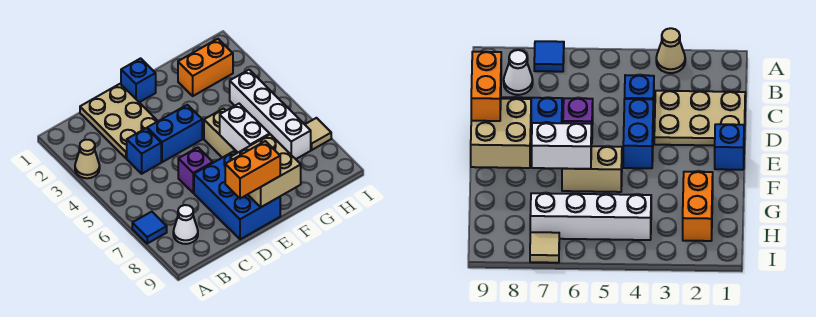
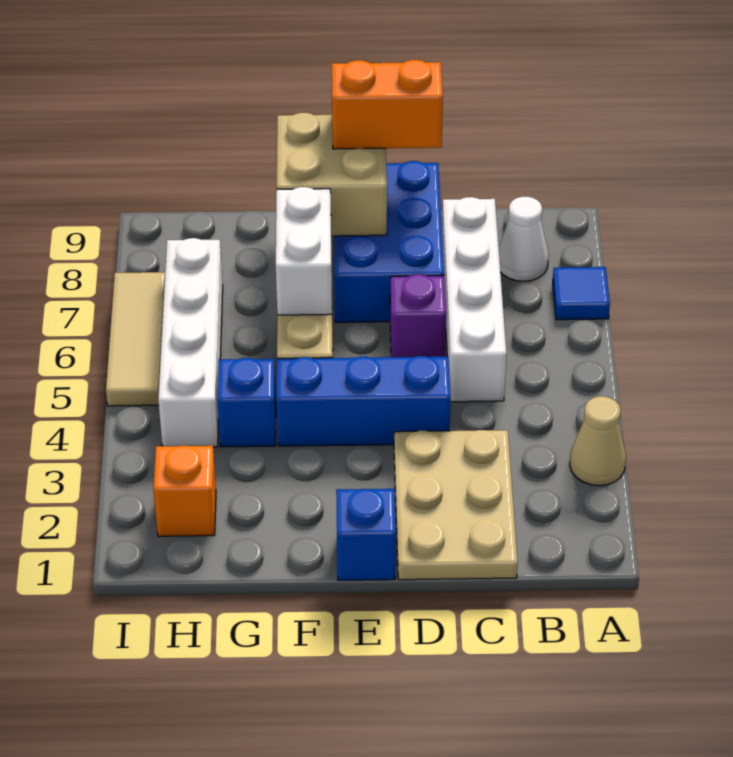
blue brick C4 level 1 -> blue brick G4 level 1
none -> white brick C5:C8 level 1
blue brick D4:E4 level 1 -> blue brick D4:F4 level 1
orange brick G2:H2 level 1 -> orange brick H2 level 1
tan tile I7 level 1 -> tan tile I5:I7 level 1

